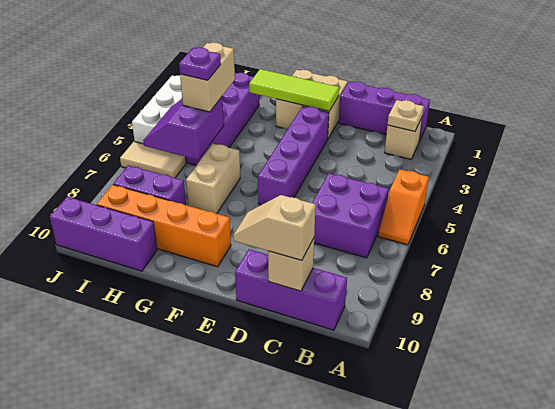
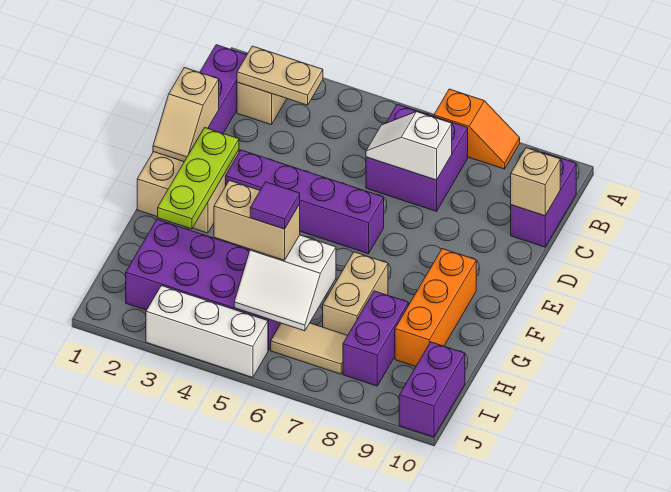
orange slope A5:A6 level 1 top 5 -> orange slope A7:A8 level 1 top 7
tan plate B2 level 2 -> tan plate B2:B3 level 2
purple brick B10:D10 level 1 -> purple brick B10:C10 level 1
none -> white slope C6:C7 level 2 top 7
tan slope C10:D10 level 3 top C -> tan slope D1:E1 level 2 top D
lime tile E2:G2 level 2 -> lime plate E2:G2 level 2
orange brick F9:I9 level 1 -> orange brick F9:H9 level 1
tan brick G6:G7 level 1 -> tan brick G7:H7 level 1
purple slope H5:I6 level 2 top H -> white slope H5:I6 level 2 top H
purple plate H5 level 4 -> purple tile H5 level 4
purple brick H10:J10 level 1 -> purple brick I10:J10 level 1
tan tile I6:J6 level 1 -> tan tile I6:I7 level 1

